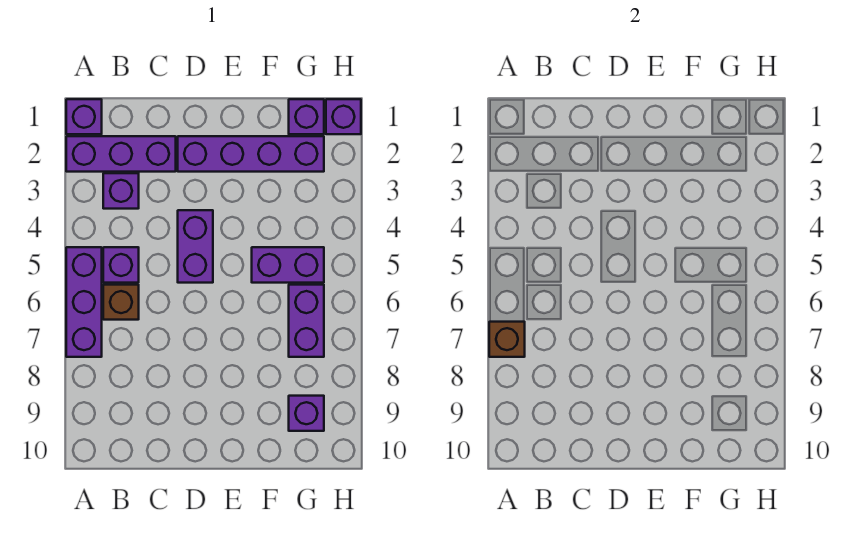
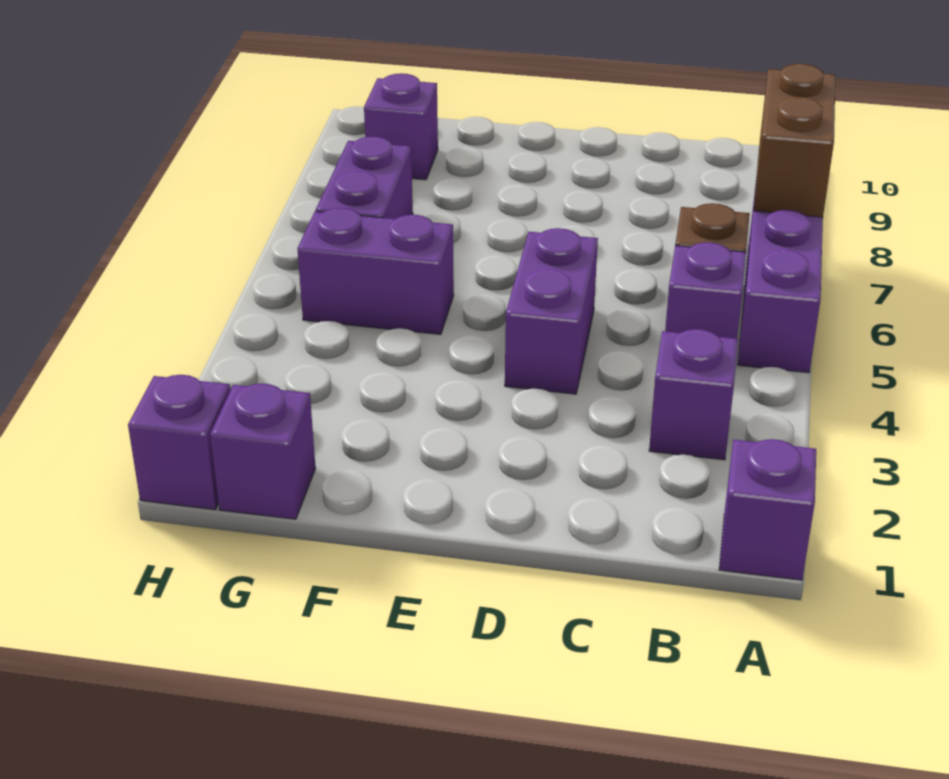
purple brick A2:C2 level 1 -> none
brown brick A7 level 2 -> brown brick A7:A8 level 2
purple brick D2:G2 level 1 -> none

